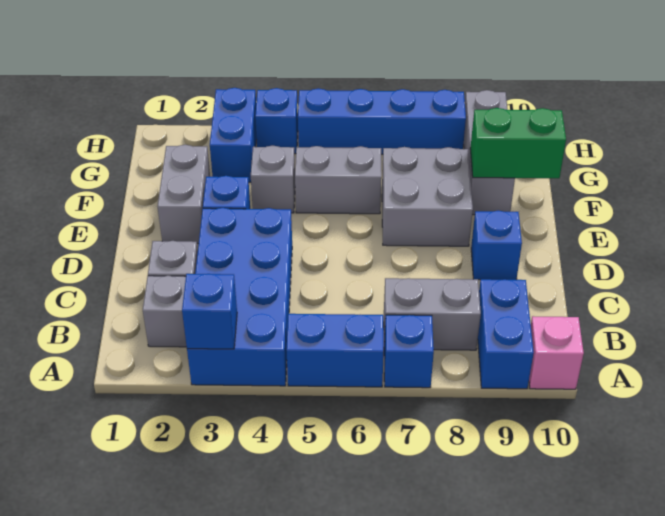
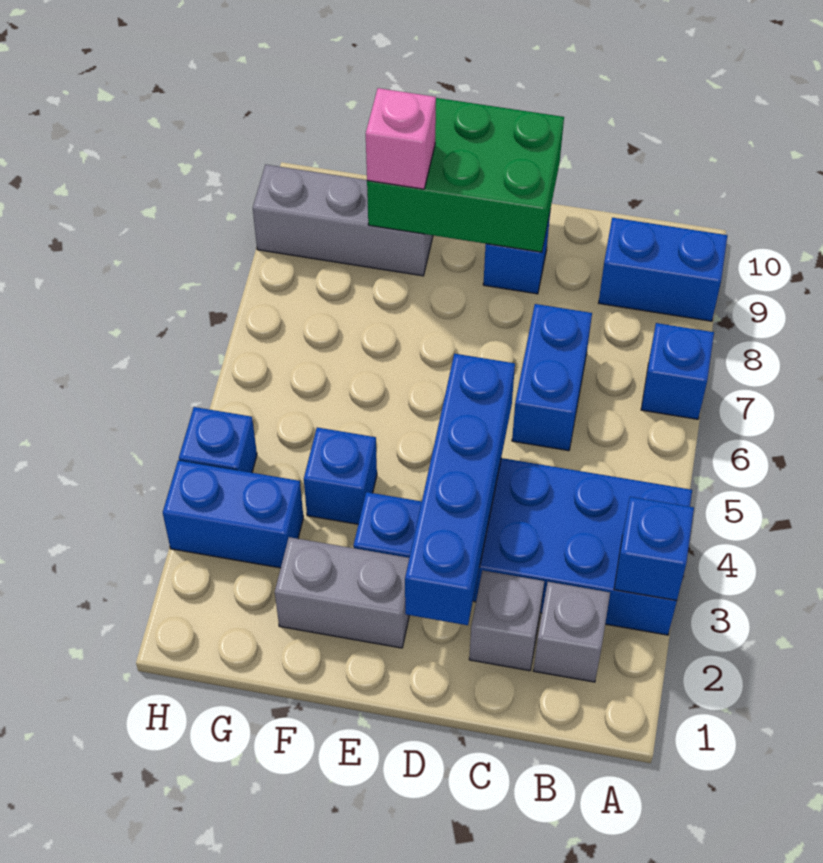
blue brick A5:A6 level 1 -> blue brick C6:C7 level 1
pink brick A10 level 1 -> pink brick F9 level 3
grey brick B7:B8 level 1 -> none
grey brick E7:F8 level 1 -> none
grey brick F4 level 1 -> blue brick F4 level 1
grey brick F5:F6 level 1 -> none
green brick F9:F10 level 2 -> green brick D9:F10 level 2
blue brick H5:H8 level 1 -> blue brick D2:D5 level 2

